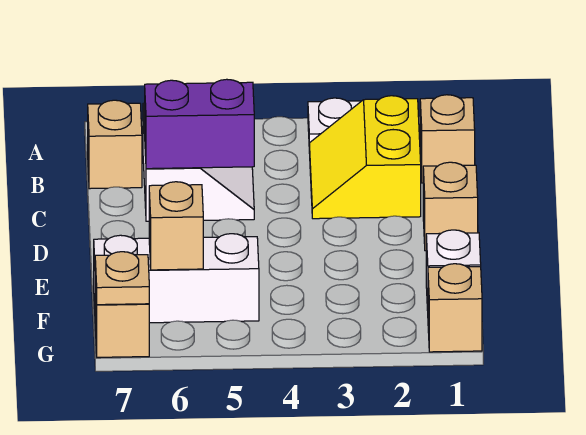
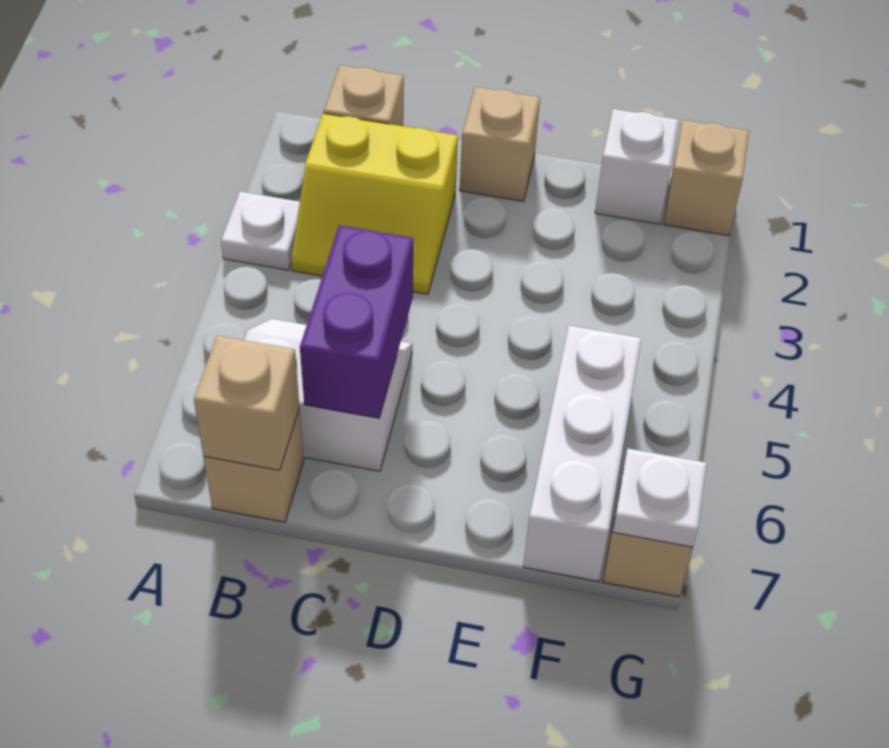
tan brick F6 level 2 -> tan brick B7 level 2
tan plate G7 level 2 -> white plate G7 level 2

